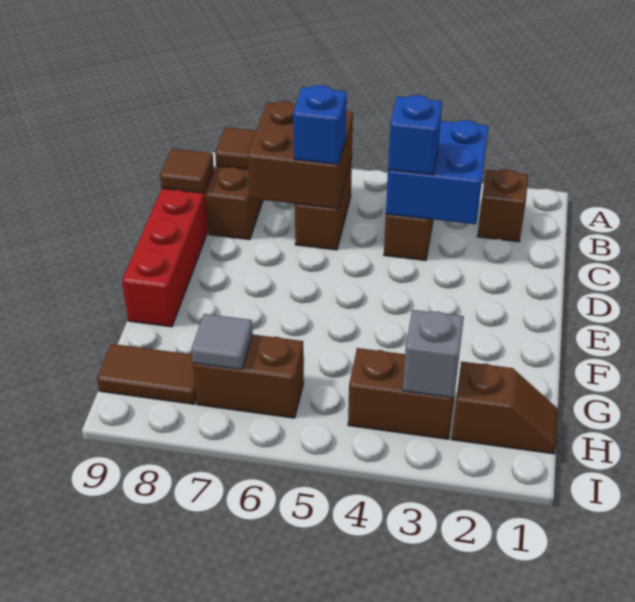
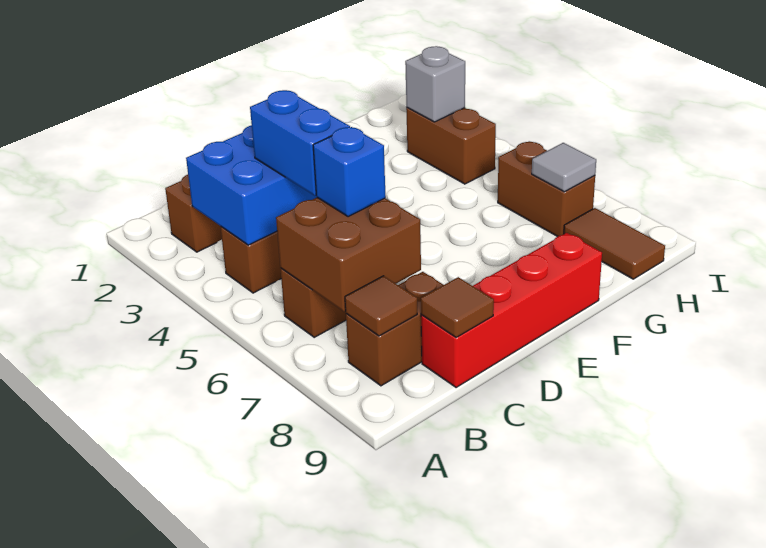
blue brick C4 level 3 -> blue brick C4:C5 level 3
brown slope H1:H2 level 1 top 2 -> none

